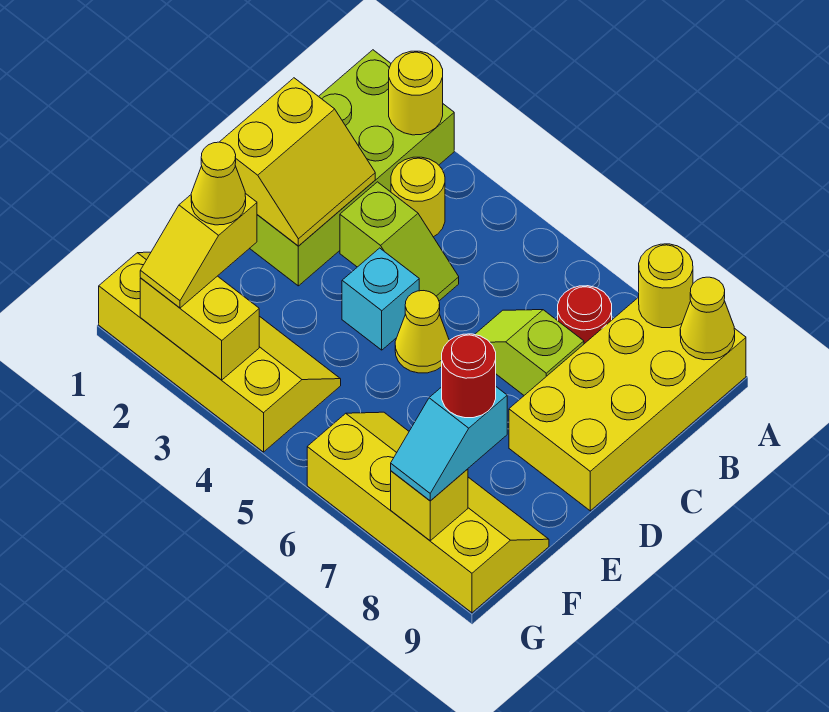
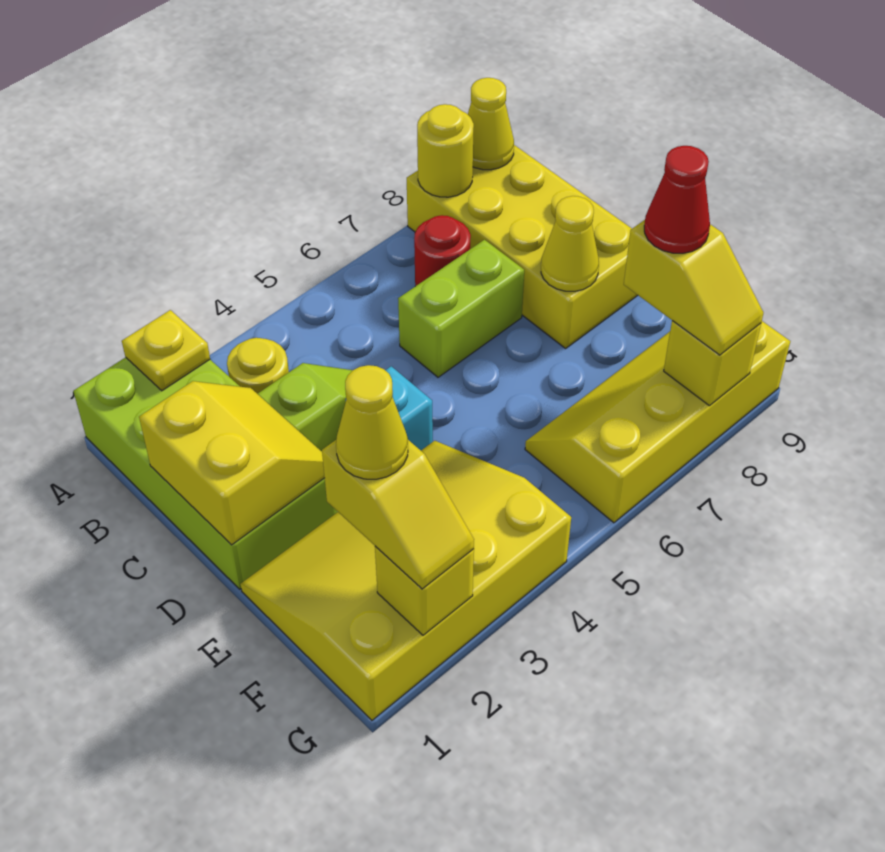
yellow round brick A2 level 2 -> yellow plate A2 level 2
lime slope C6:C7 level 1 top 7 -> lime brick C6:C7 level 1
yellow cone D5 level 1 -> yellow cone D8 level 2
yellow slope F1:G4 level 1 top G -> yellow slope E1:G4 level 1 top G
cyan slope F8:G8 level 3 top F -> yellow slope F8:G8 level 3 top F
red round brick F8 level 4 -> red cone F8 level 4
yellow brick G2:G3 level 2 -> yellow brick G2 level 2

